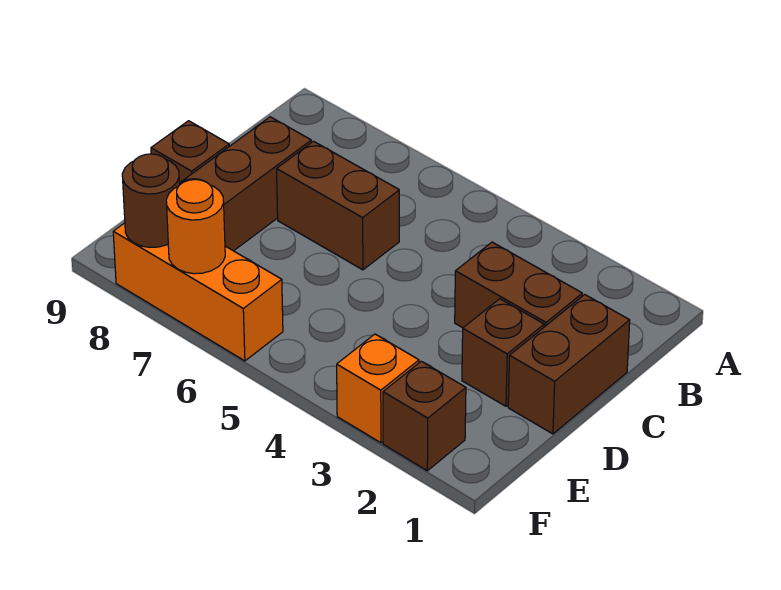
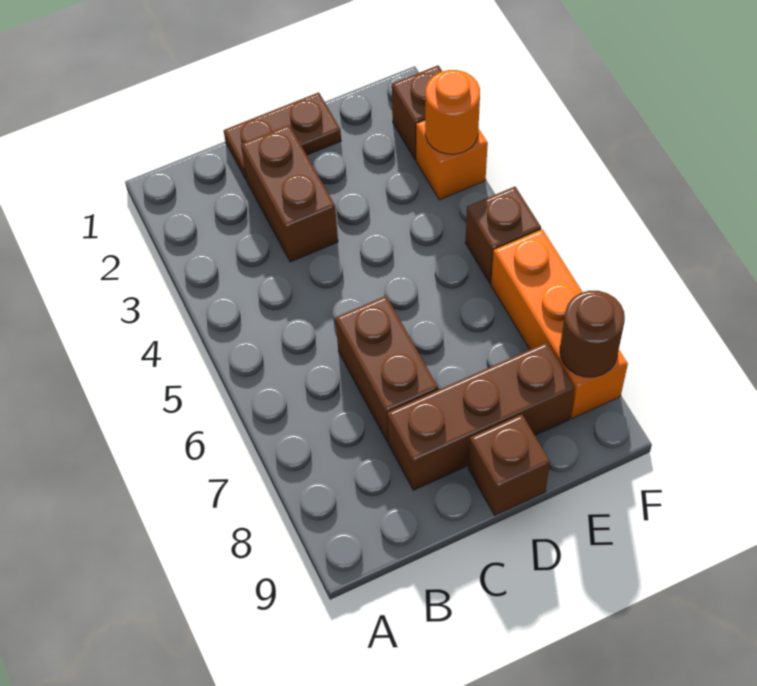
brown brick C1:D1 level 1 -> brown plate C1:D1 level 1
brown brick D2 level 1 -> brown brick F5 level 1
orange round brick F7 level 2 -> orange round brick F3 level 2

